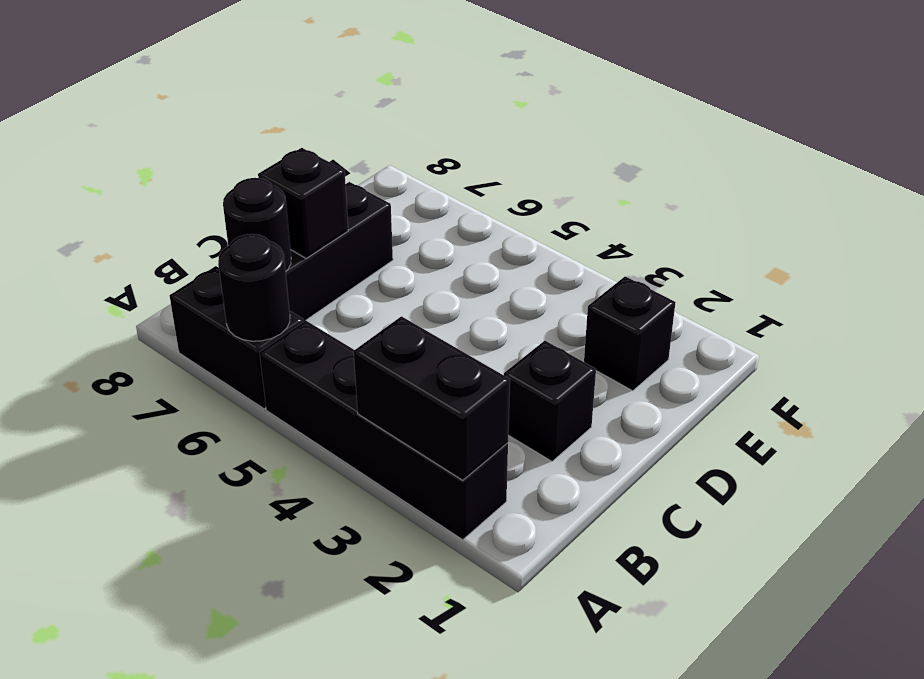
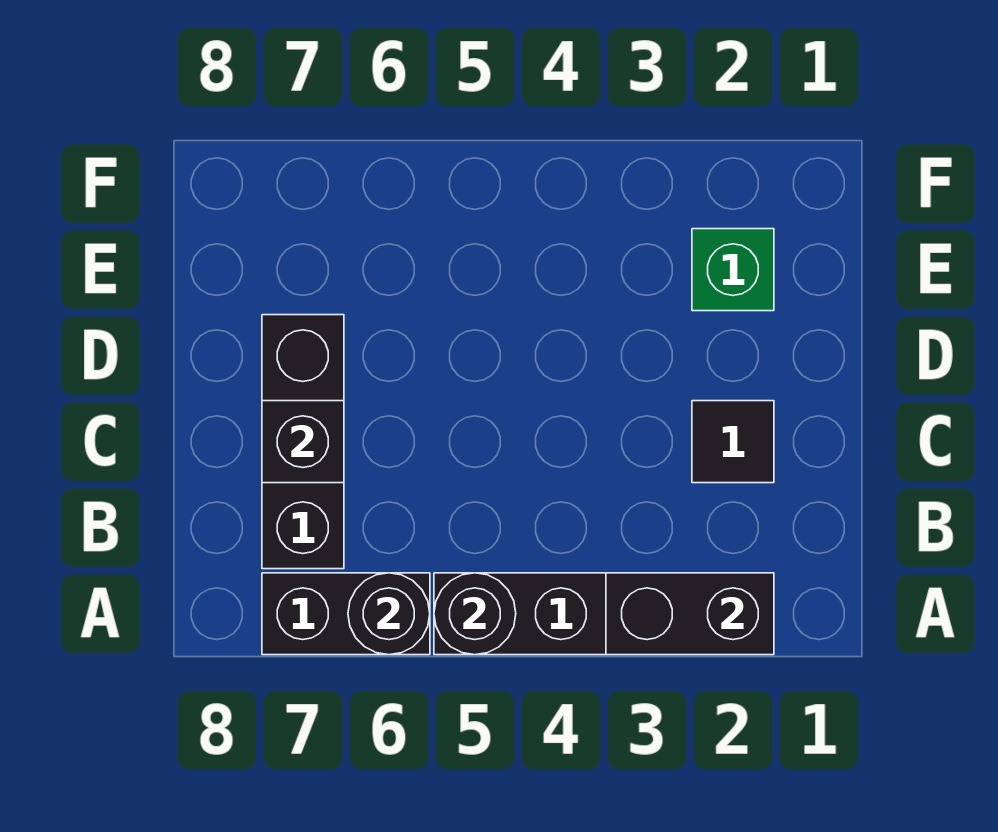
black round brick B7 level 2 -> black round brick A5 level 2
black brick C2 level 1 -> black tile C2 level 1
black brick E2 level 1 -> green brick E2 level 1

